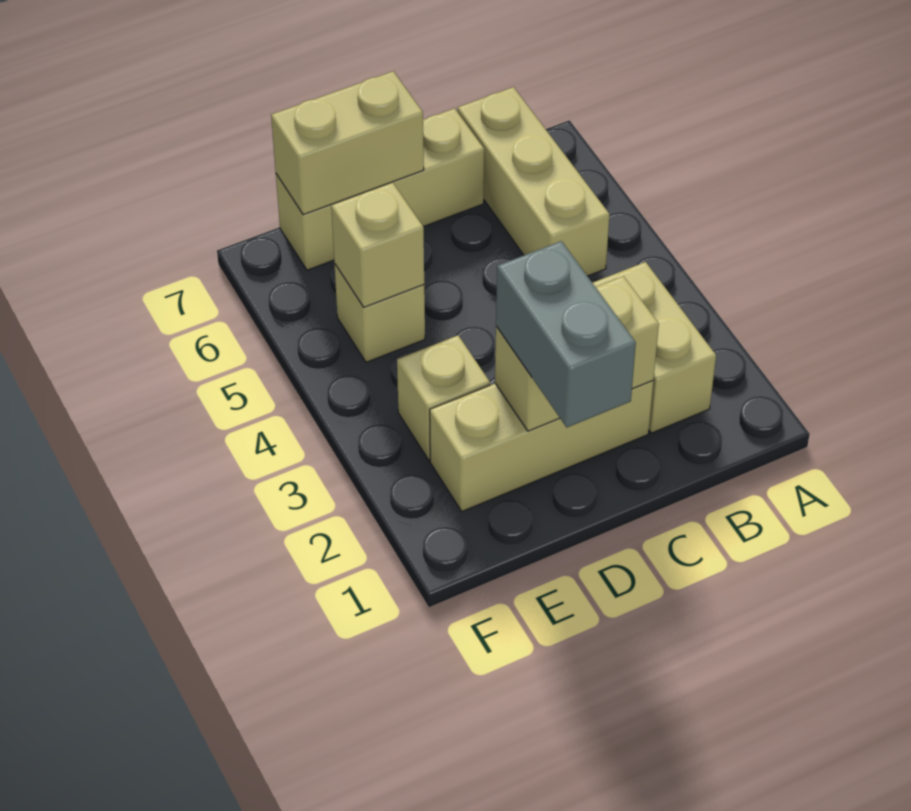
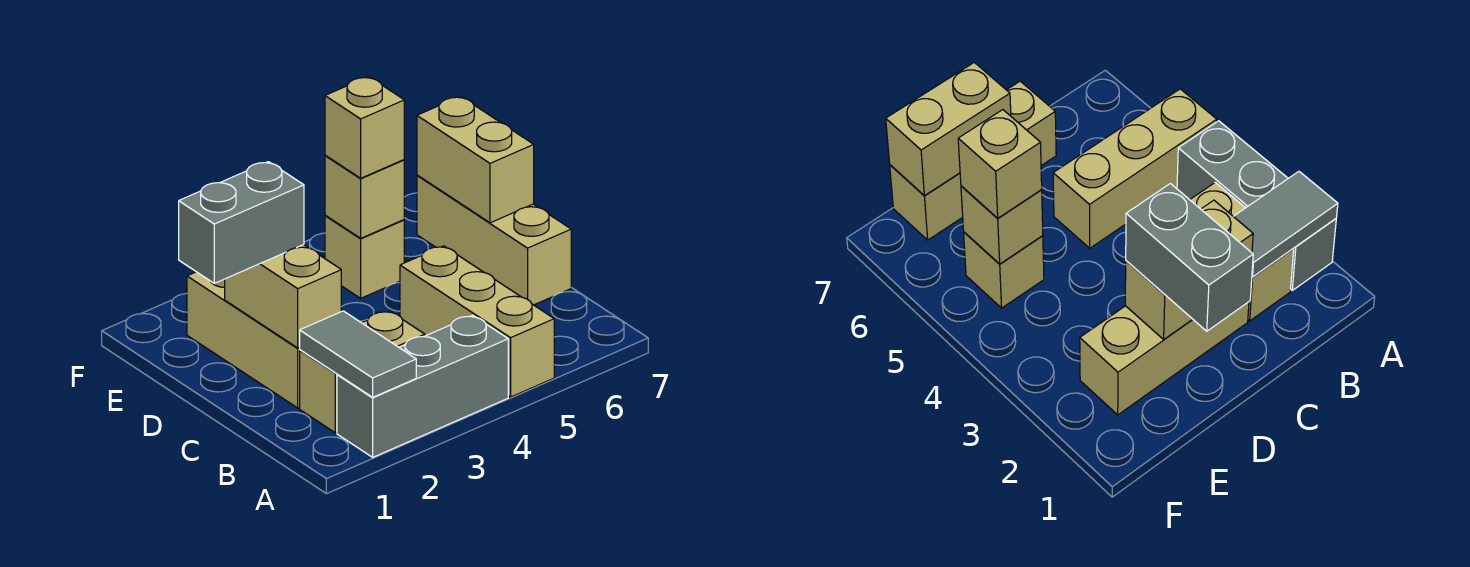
none -> grey brick A2:A4 level 1
none -> grey tile A2:B2 level 2
tan brick B5:B7 level 1 -> tan brick A5:C5 level 1
tan brick E3 level 1 -> tan brick E5 level 3

